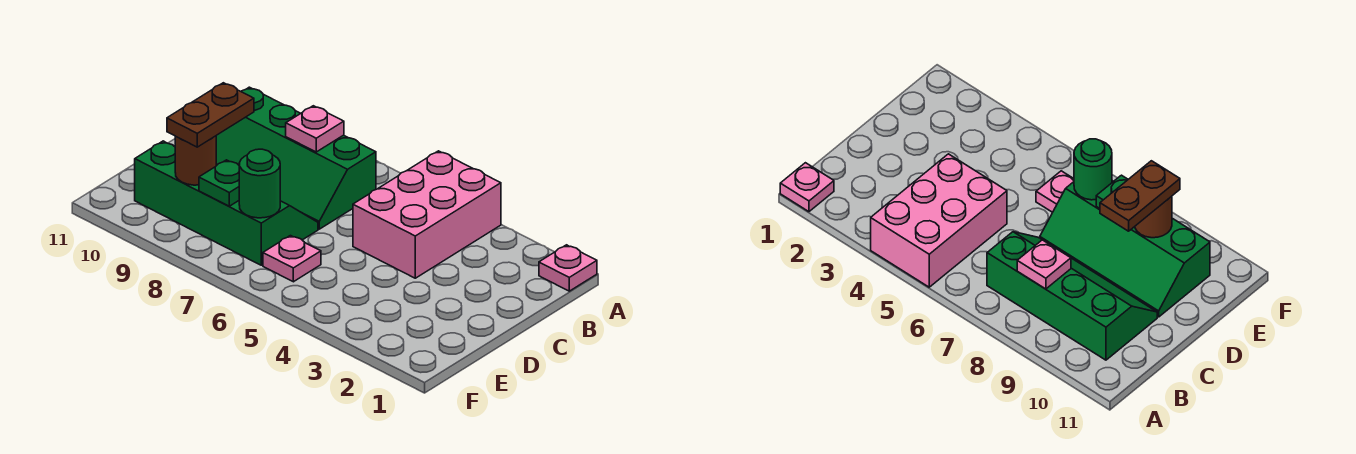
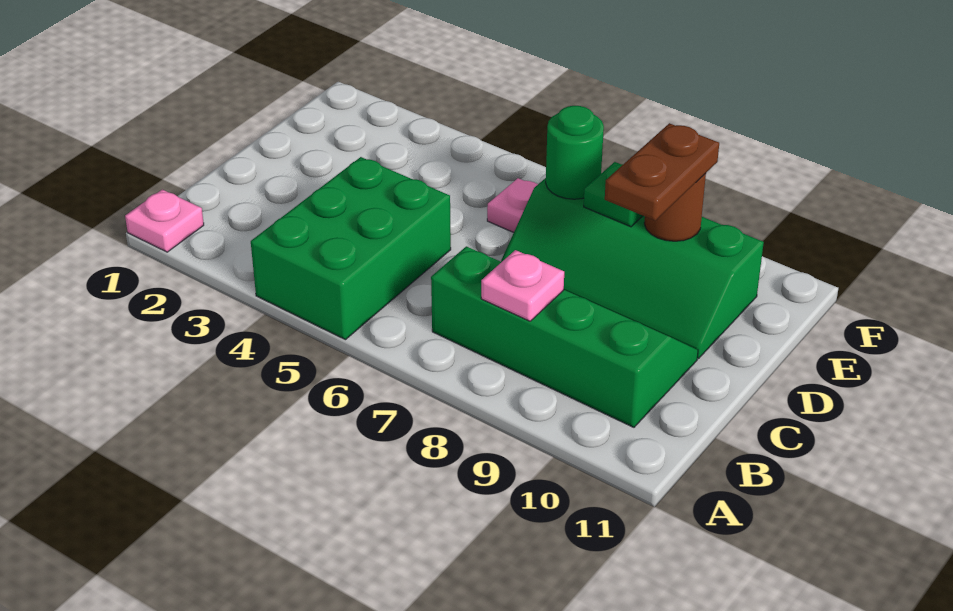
pink brick A4:C5 level 1 -> green brick A4:C5 level 1

